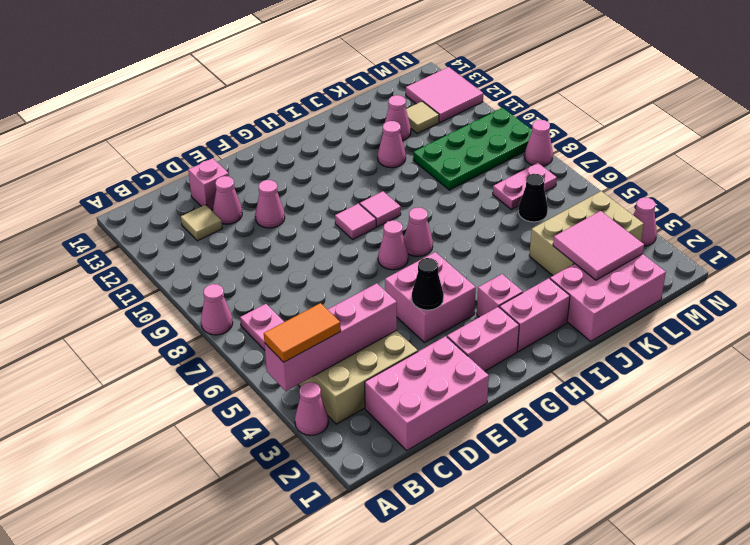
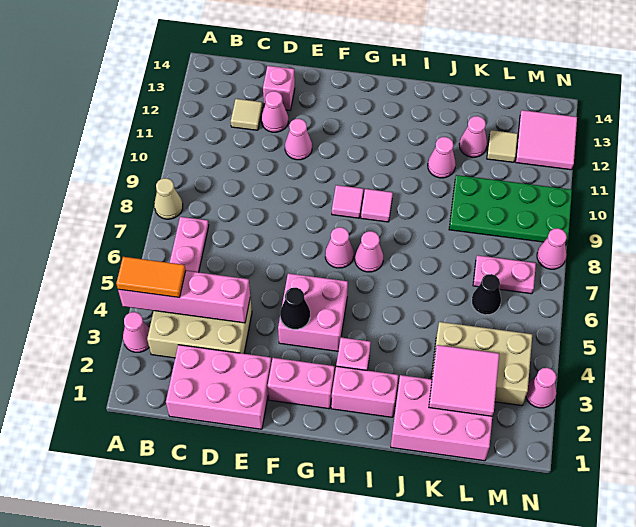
pink cone A8 level 1 -> tan cone A8 level 1

